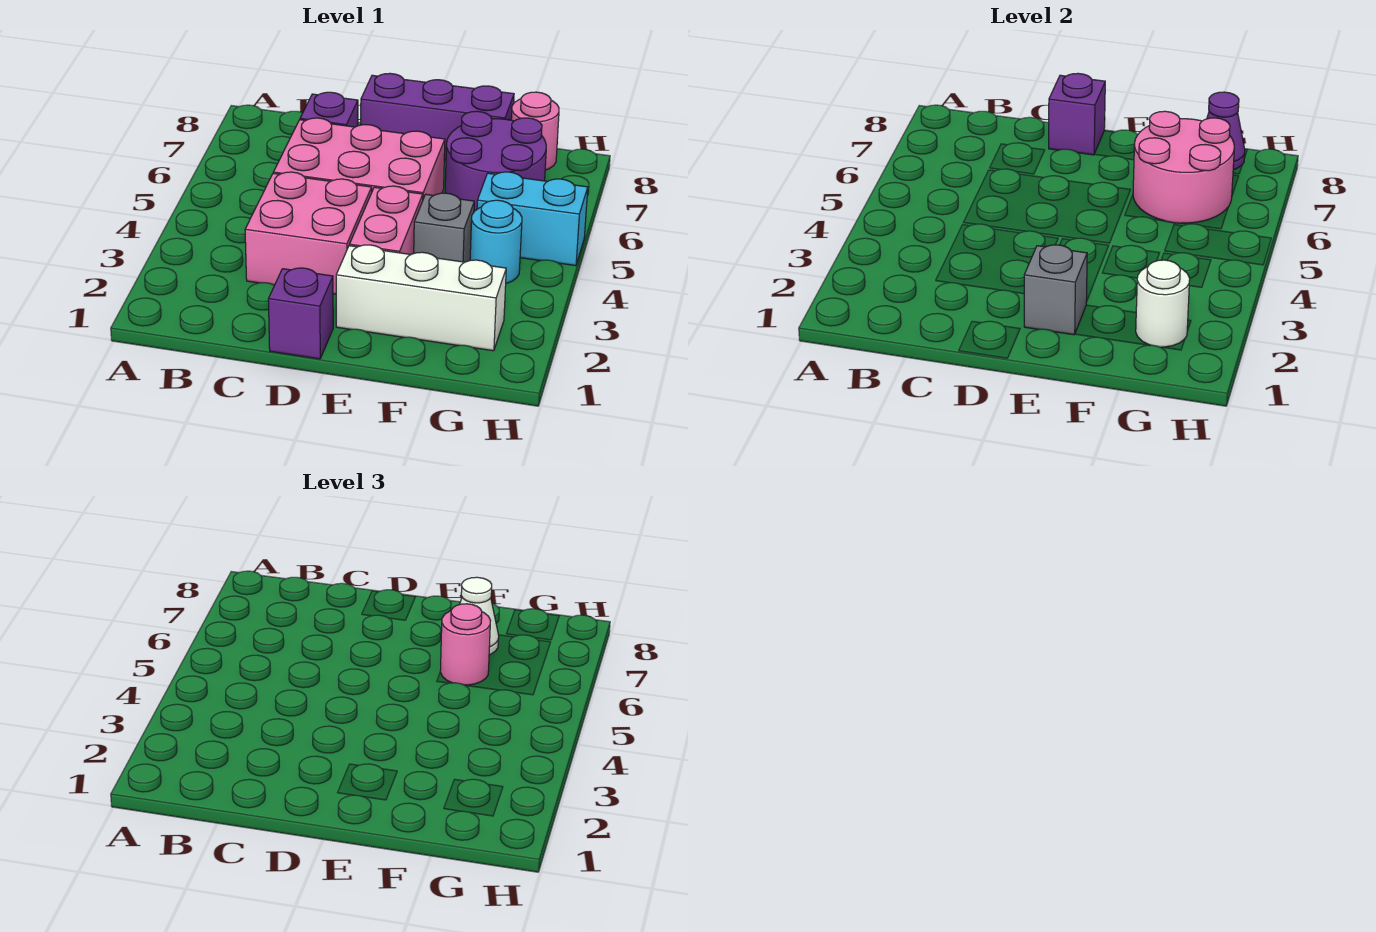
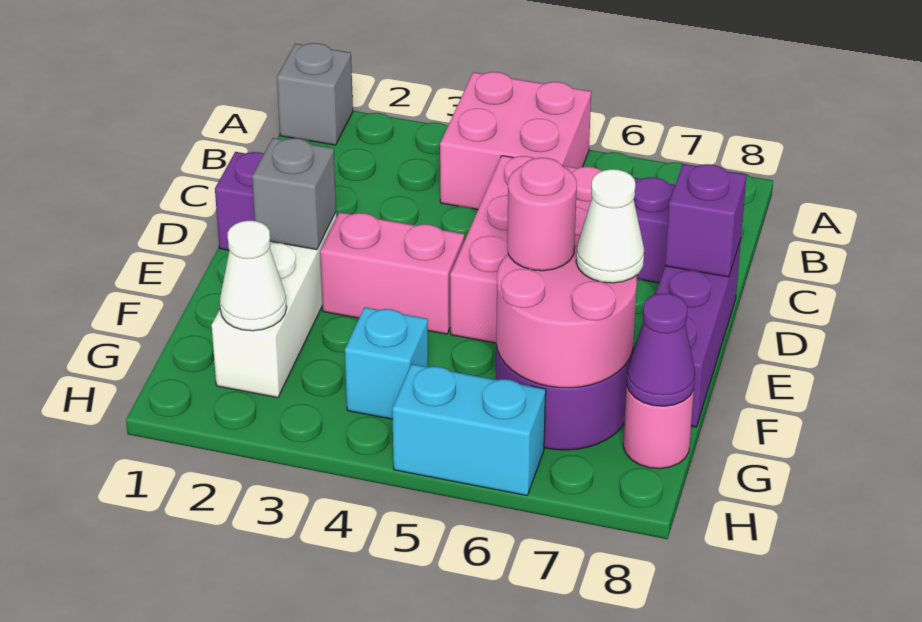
pink brick C3:D4 level 1 -> pink brick A4:B5 level 1
grey brick F4 level 1 -> grey brick A1 level 1
white round brick G2 level 2 -> white cone G2 level 2
cyan round brick G4 level 1 -> cyan brick G4 level 1
cyan brick G5:H5 level 1 -> cyan brick H5:H6 level 1

